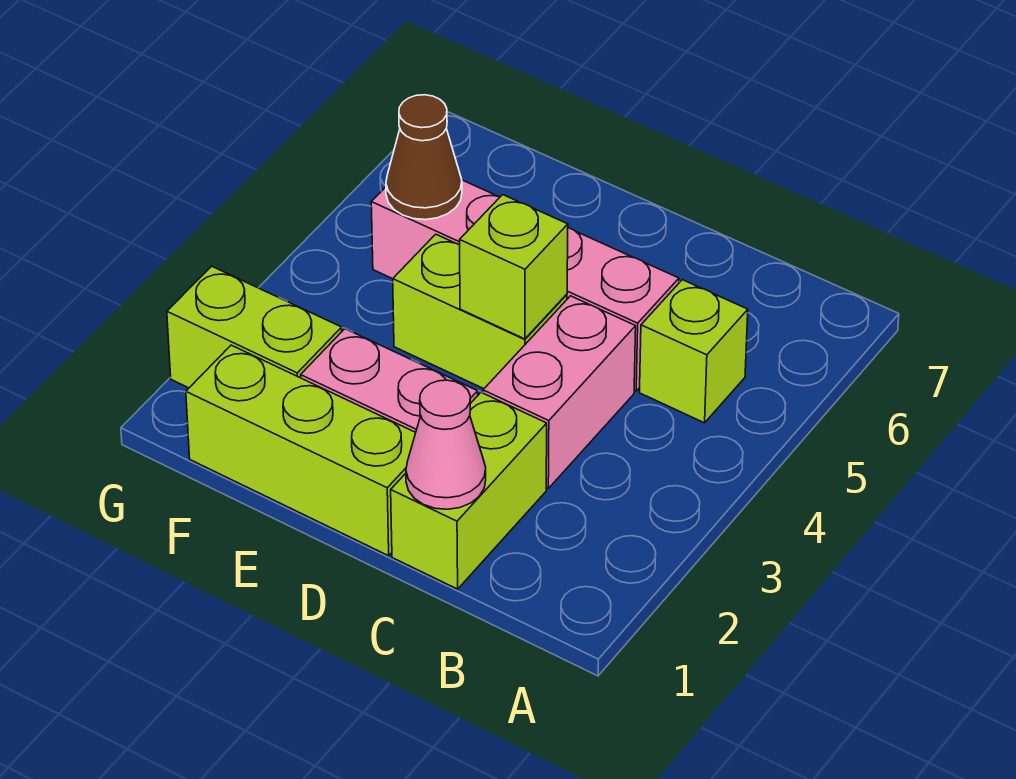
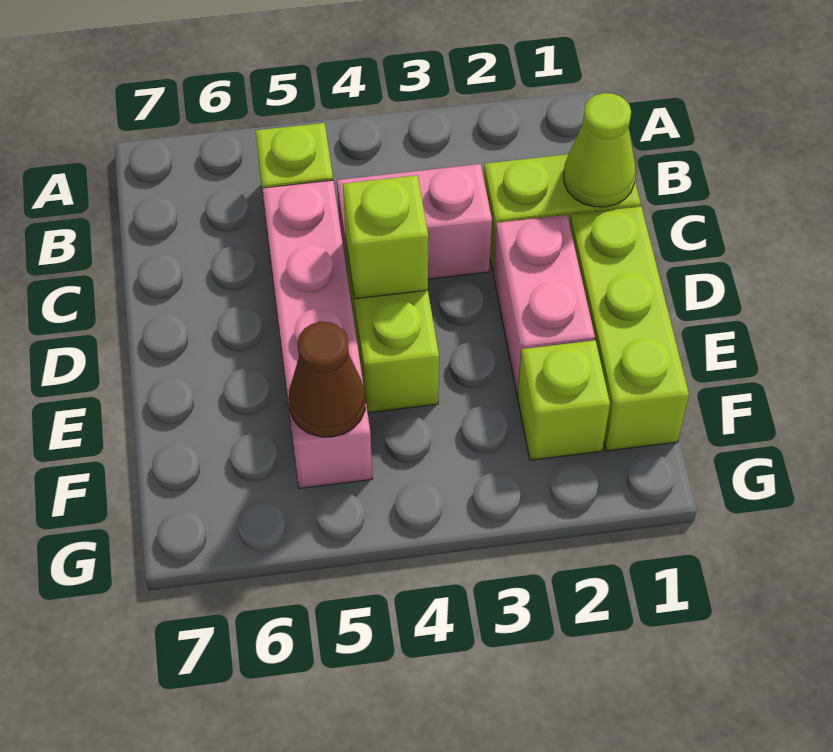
pink cone C1 level 2 -> lime cone C1 level 2
lime brick F2:G2 level 1 -> lime brick F2 level 1

